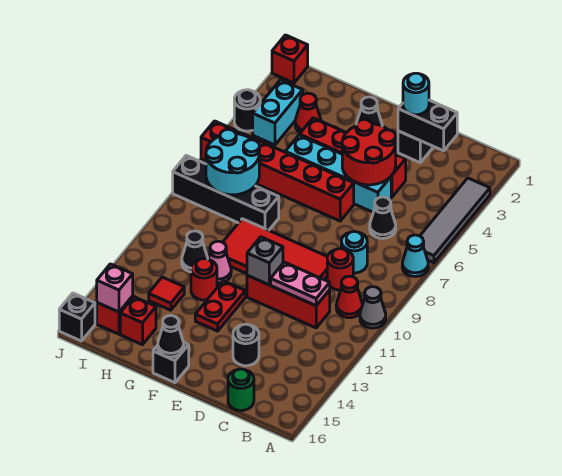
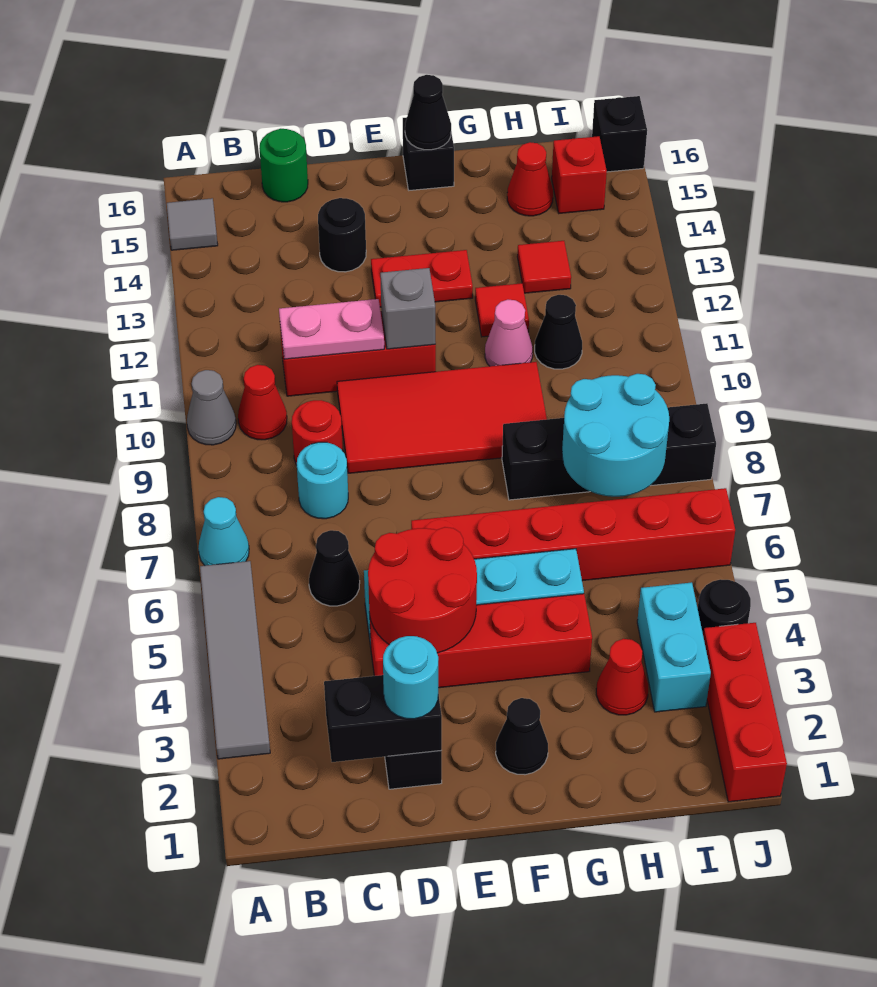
none -> grey tile A15 level 1
red plate F12:F13 level 1 -> red plate E13:F13 level 1
red round brick G12 level 1 -> red tile G12 level 1
red brick H15 level 1 -> red cone H15 level 1
pink brick I15 level 2 -> none
red brick J1 level 1 -> red brick J1:J3 level 1

